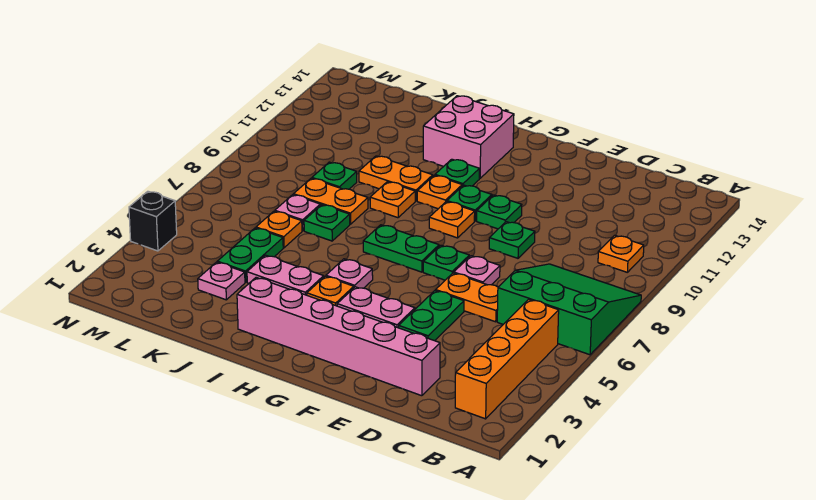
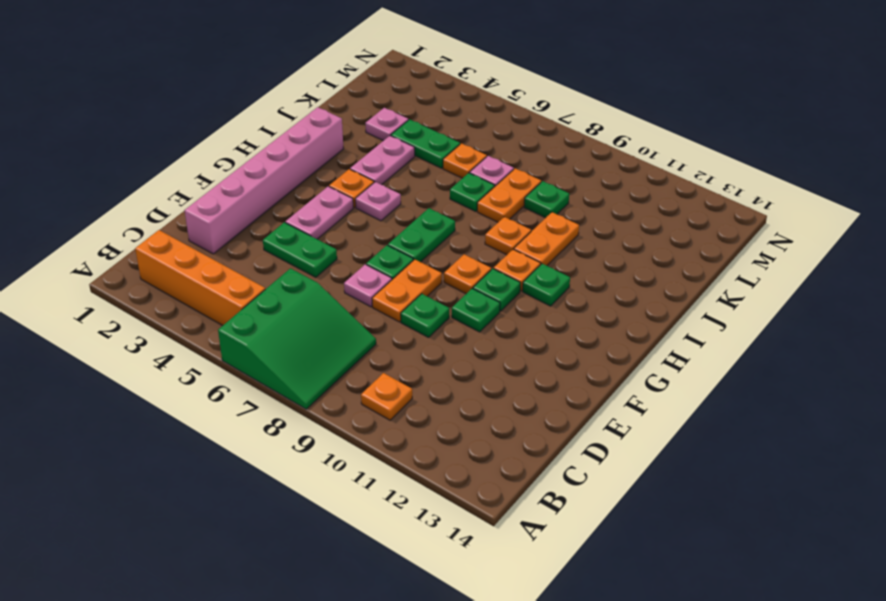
orange plate D6:E6 level 1 -> orange plate E8:F8 level 1
pink brick H12:I13 level 1 -> none
black brick N4 level 1 -> none

